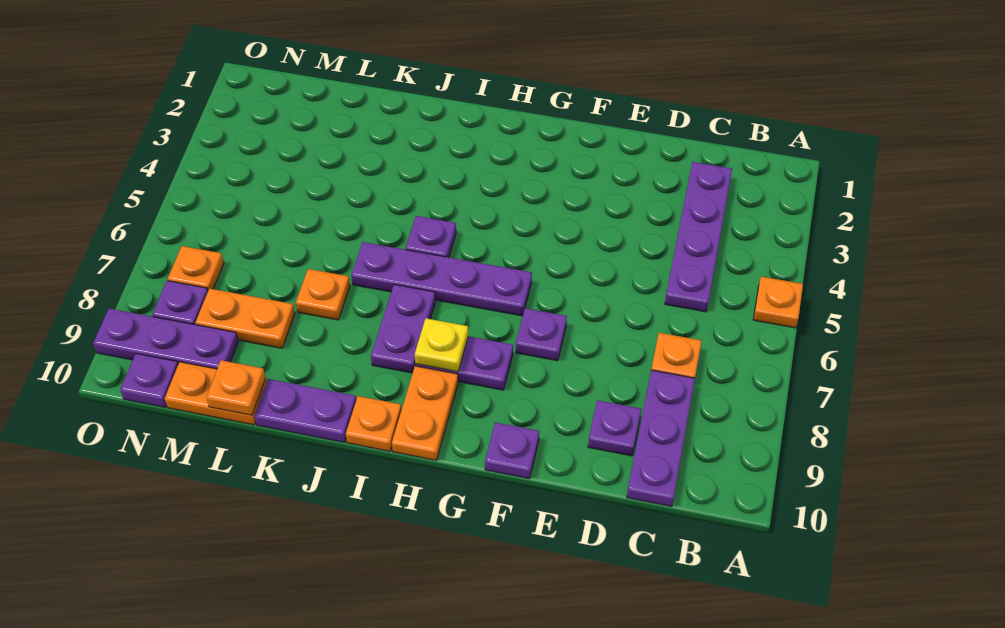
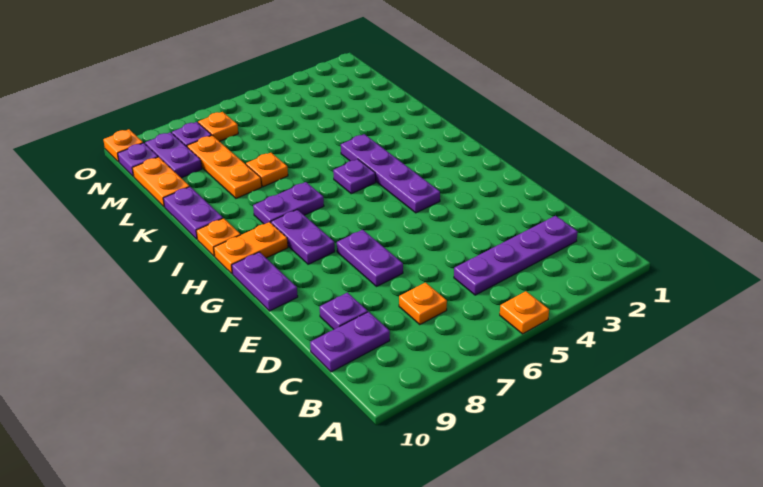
purple plate C8:C10 level 1 -> purple plate C9:C10 level 1
purple plate F7 level 1 -> purple plate E7:F7 level 1
purple plate F10 level 1 -> purple plate F10:G10 level 1
purple plate G6:J6 level 1 -> purple plate G4:J4 level 1
yellow plate H8 level 2 -> none
orange plate L8:M8 level 1 -> orange plate K8:M8 level 1
orange plate L10 level 2 -> orange plate O10 level 1
purple plate M9:O9 level 1 -> purple plate M9:N9 level 1

